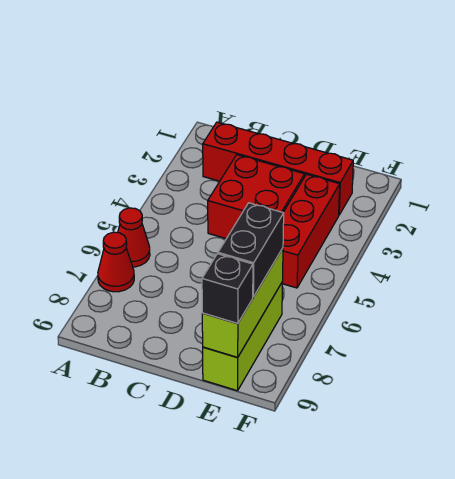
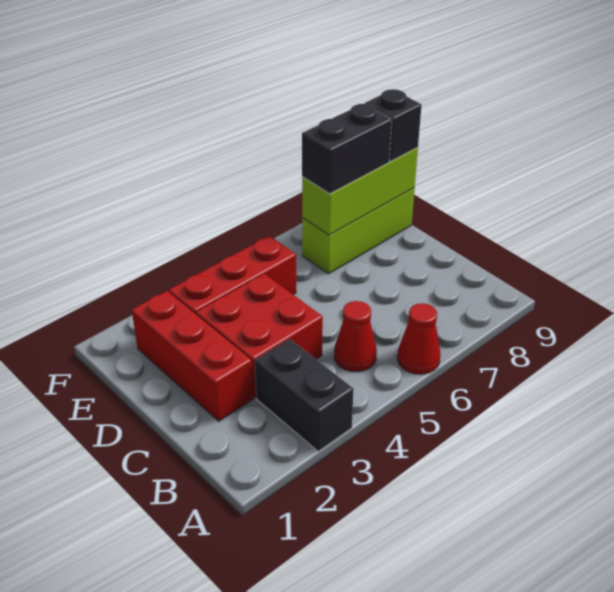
none -> black brick A3:B3 level 1
red cone A7 level 1 -> red cone B5 level 1
red brick B2:E2 level 1 -> red brick C2:E2 level 1

